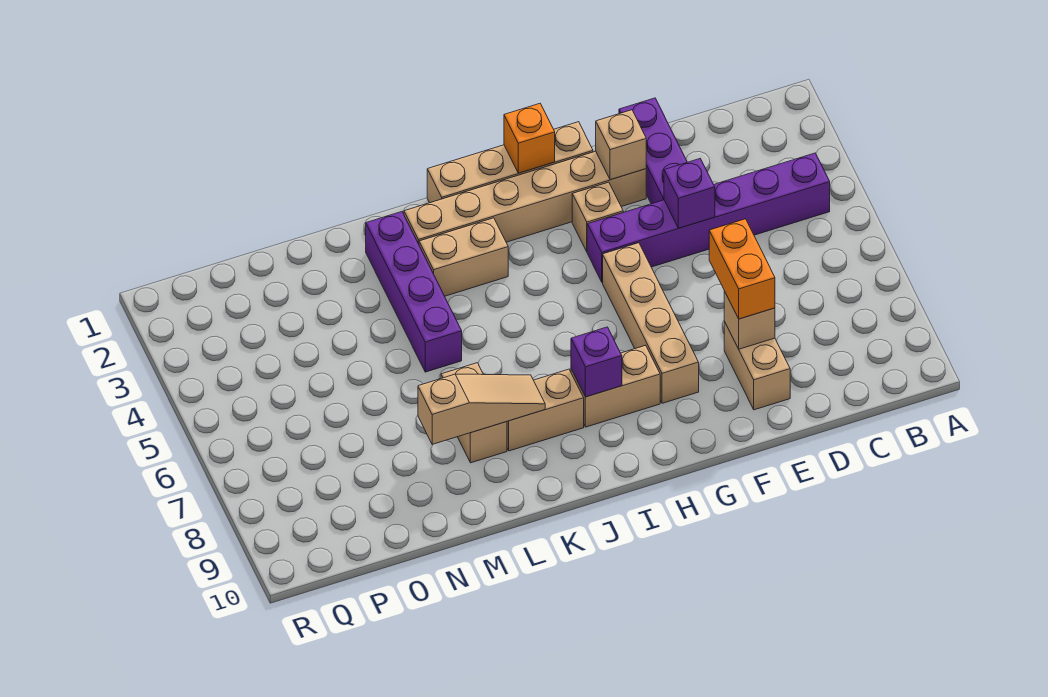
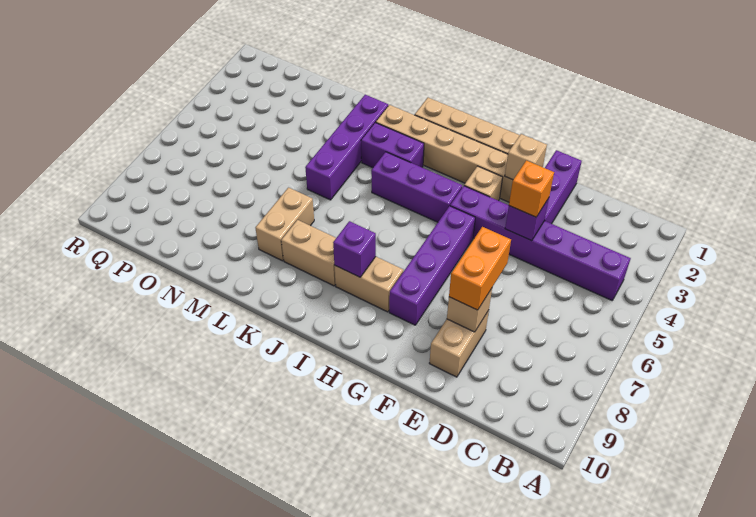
tan brick G5:G8 level 1 -> purple brick G5:G8 level 1
orange brick H1 level 2 -> orange brick E4 level 3
none -> purple brick H4:J4 level 1
tan brick J3:K3 level 1 -> purple brick J3:K3 level 1
tan slope K8:M8 level 2 top M -> none

